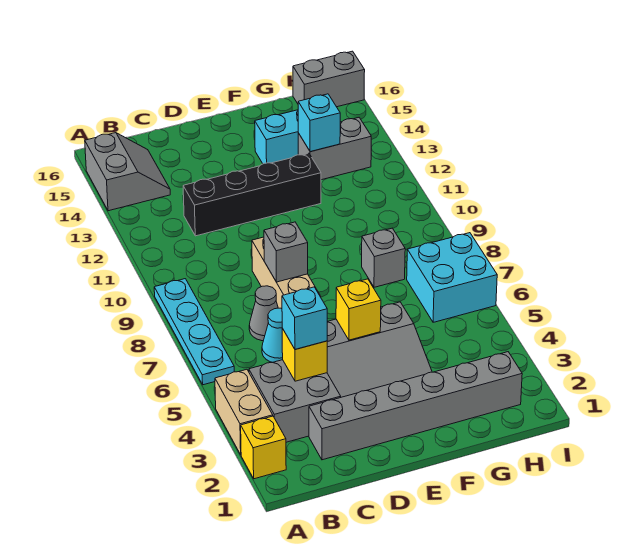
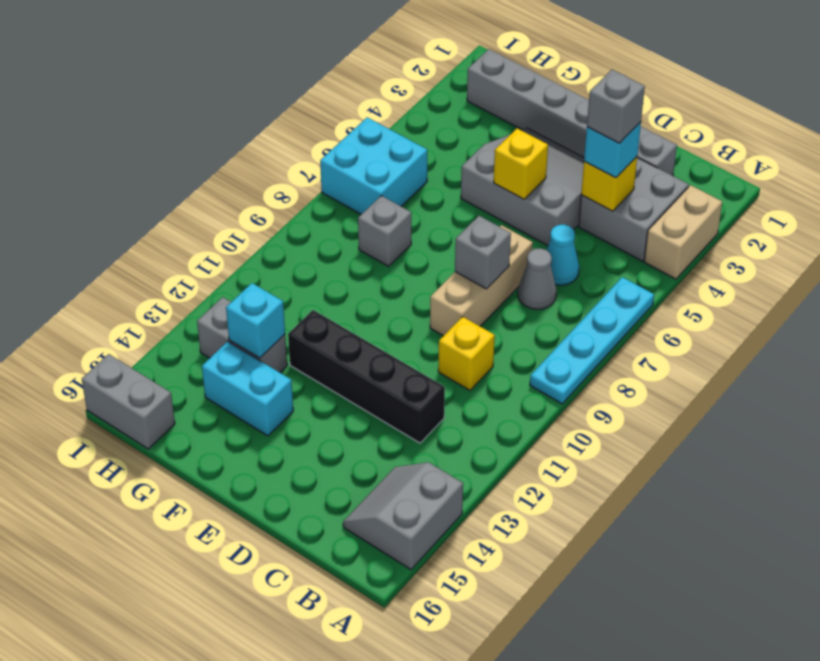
yellow brick A2 level 1 -> yellow brick C10 level 1
none -> grey brick C4 level 4

